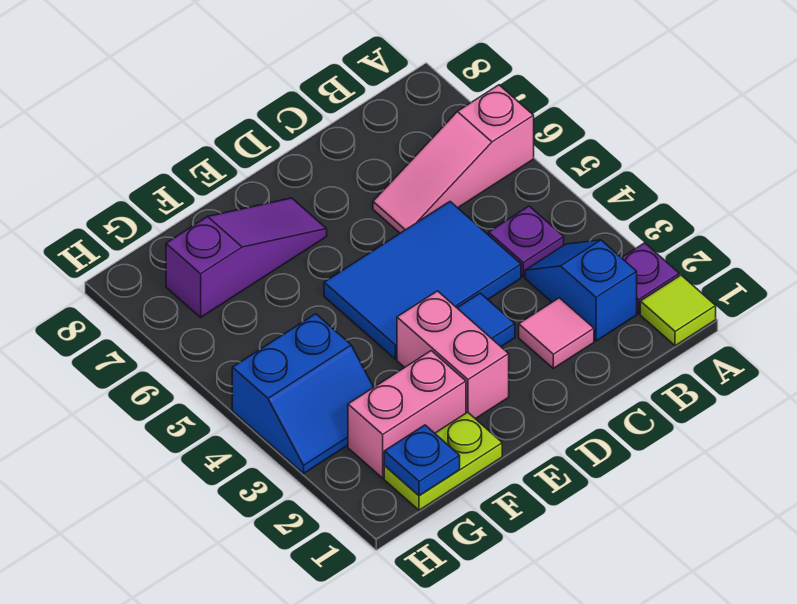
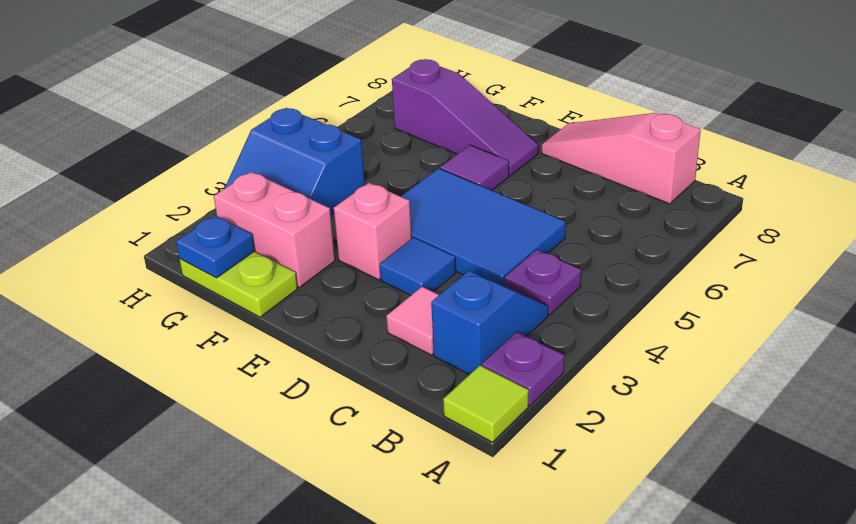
pink slope A6:C6 level 1 top A -> pink slope B8:D8 level 1 top B
pink brick E2:E3 level 1 -> pink brick E3 level 1
none -> purple tile E6 level 1

